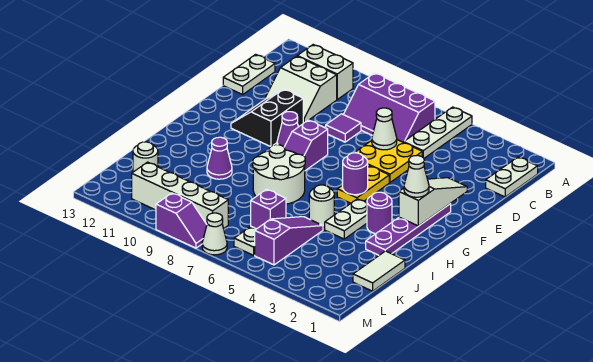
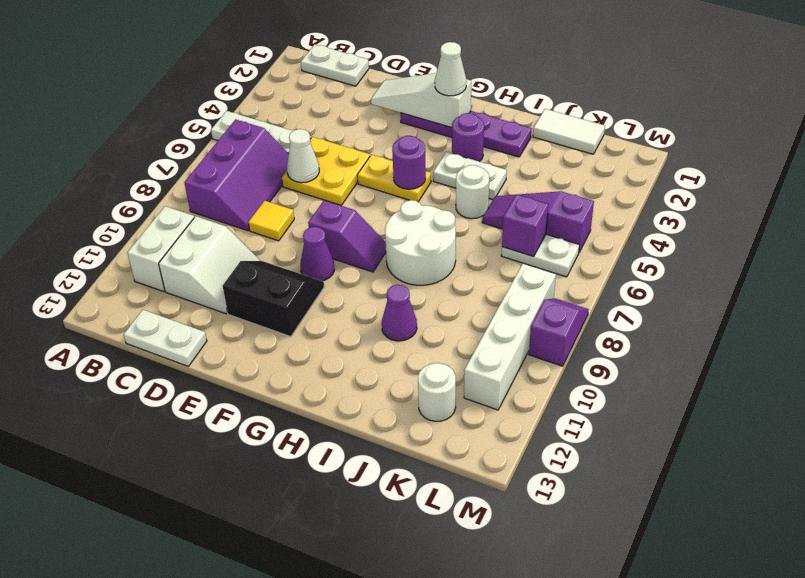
purple tile D8 level 1 -> yellow tile D8 level 1
black slope E10:F11 level 1 top 10 -> black slope E10:F11 level 1 top 11
white cone M7 level 1 -> none

